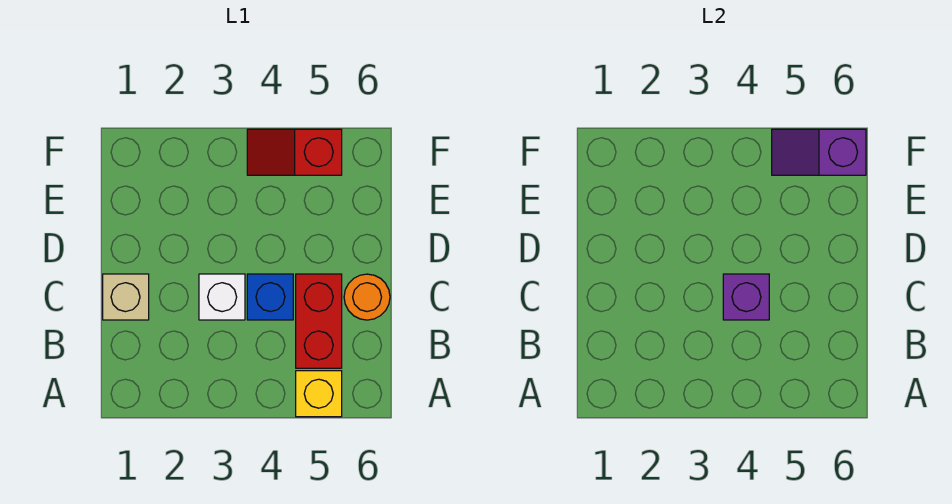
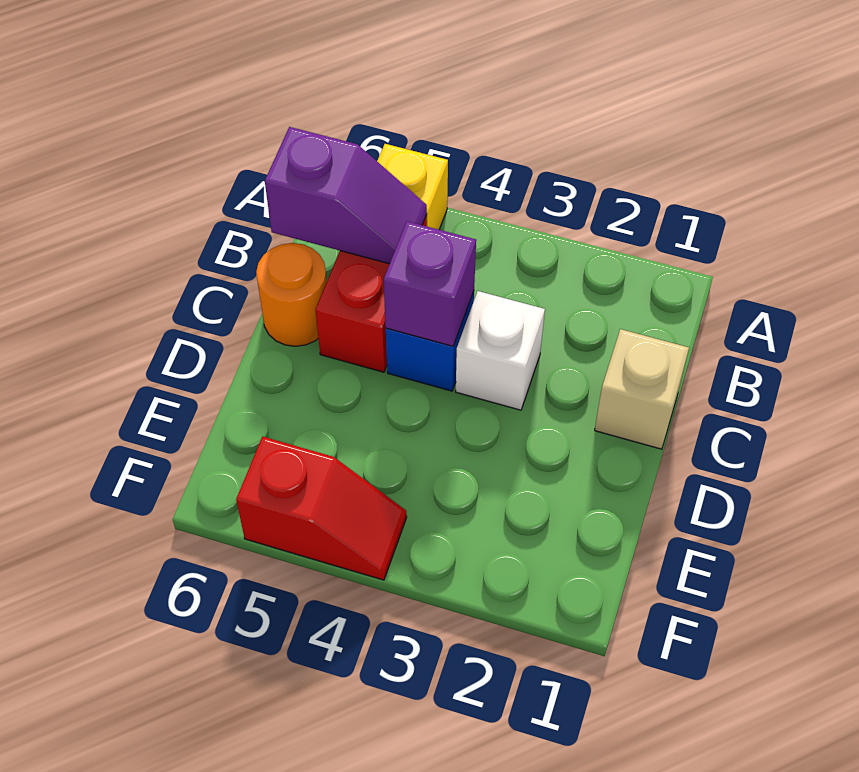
purple slope F5:F6 level 2 top 6 -> purple slope B5:B6 level 2 top 6

